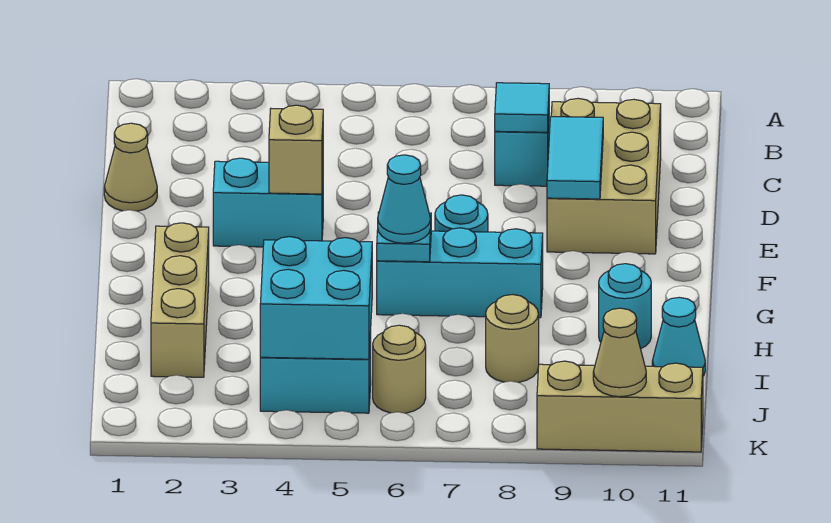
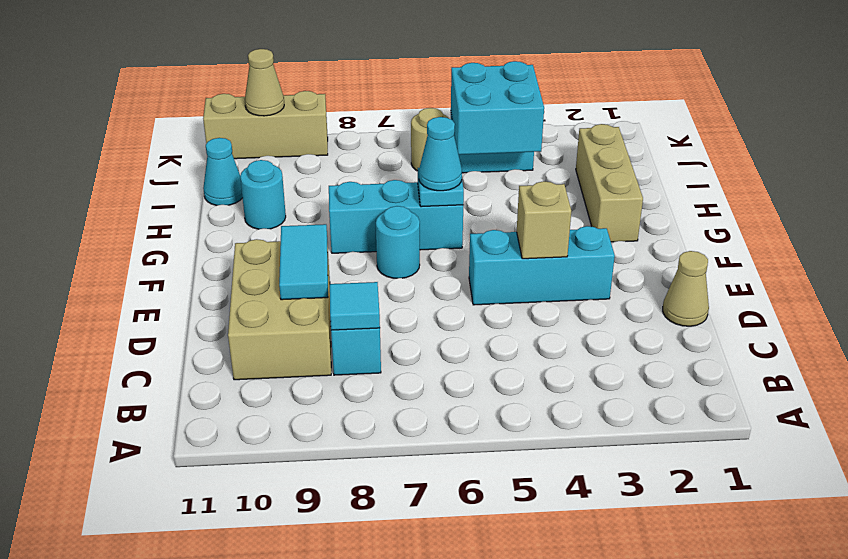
cyan brick E3:E4 level 1 -> cyan brick E3:E5 level 1
tan round brick I8 level 1 -> none

